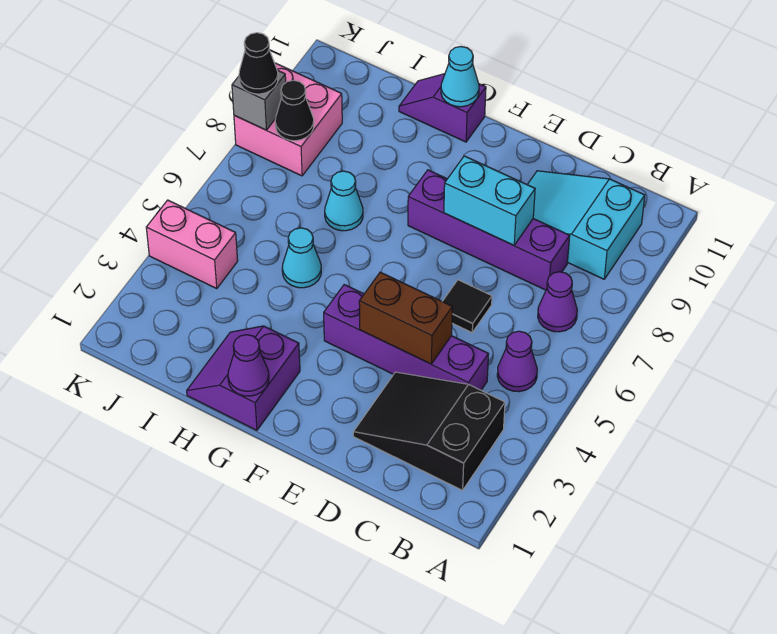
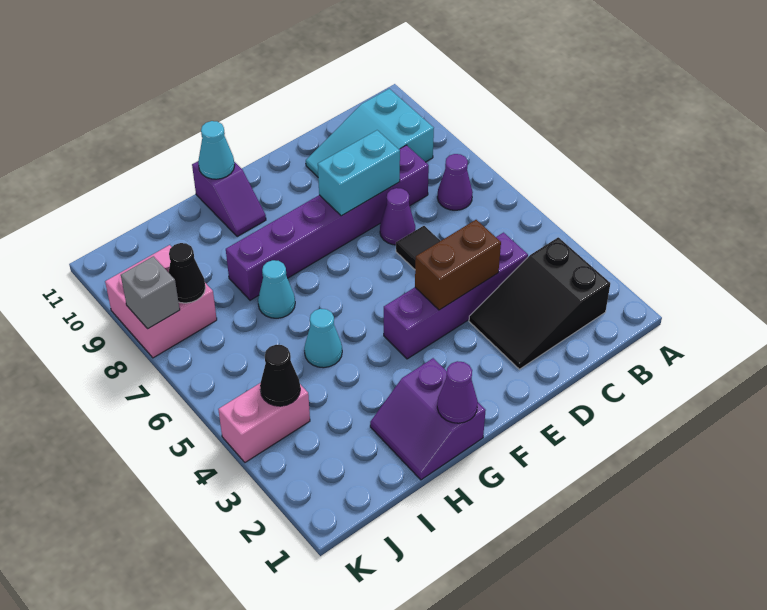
purple cone B5 level 1 -> purple cone D7 level 1
purple brick C8:F8 level 1 -> purple brick C8:H8 level 1
purple slope G11:H11 level 1 top G -> purple slope G10:G11 level 1 top 11
black cone K8 level 3 -> black cone J4 level 2

